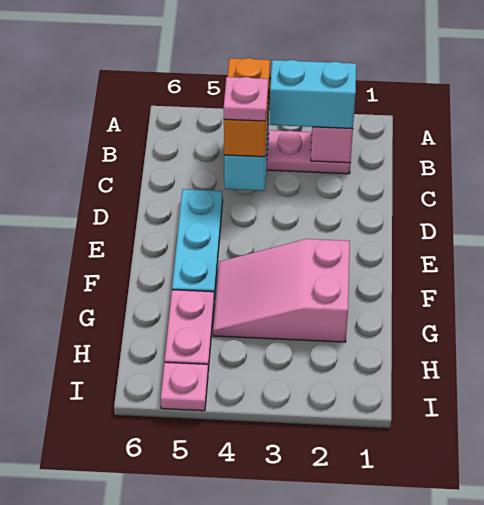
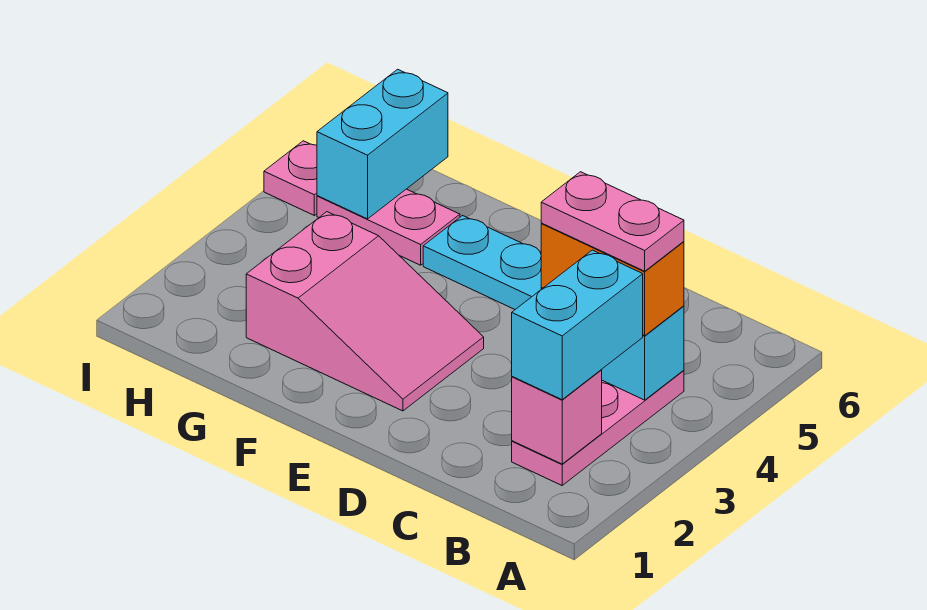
pink plate C4 level 4 -> pink plate B4:C4 level 4
pink slope F2:G4 level 1 top 2 -> pink slope E2:G3 level 1 top G
none -> cyan brick H5:H6 level 2

